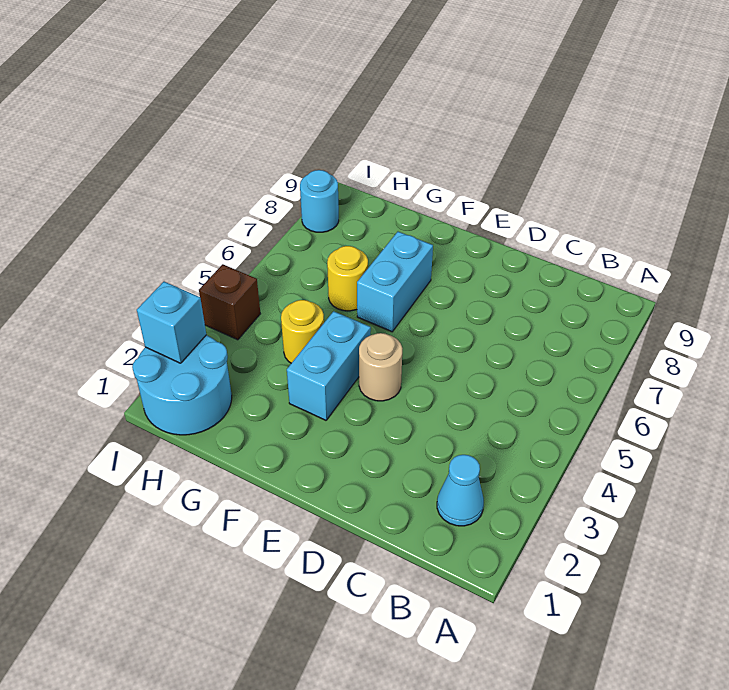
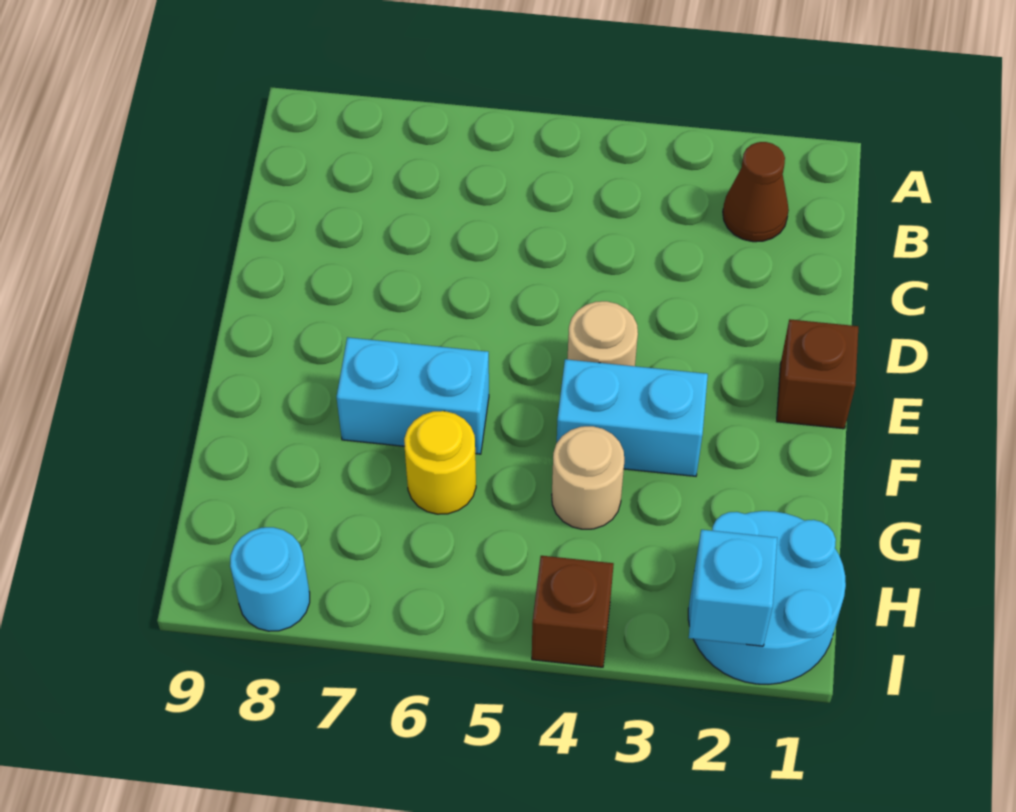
cyan cone B2 level 1 -> brown cone B2 level 1
none -> brown brick E1 level 1
yellow round brick G4 level 1 -> tan round brick G4 level 1

